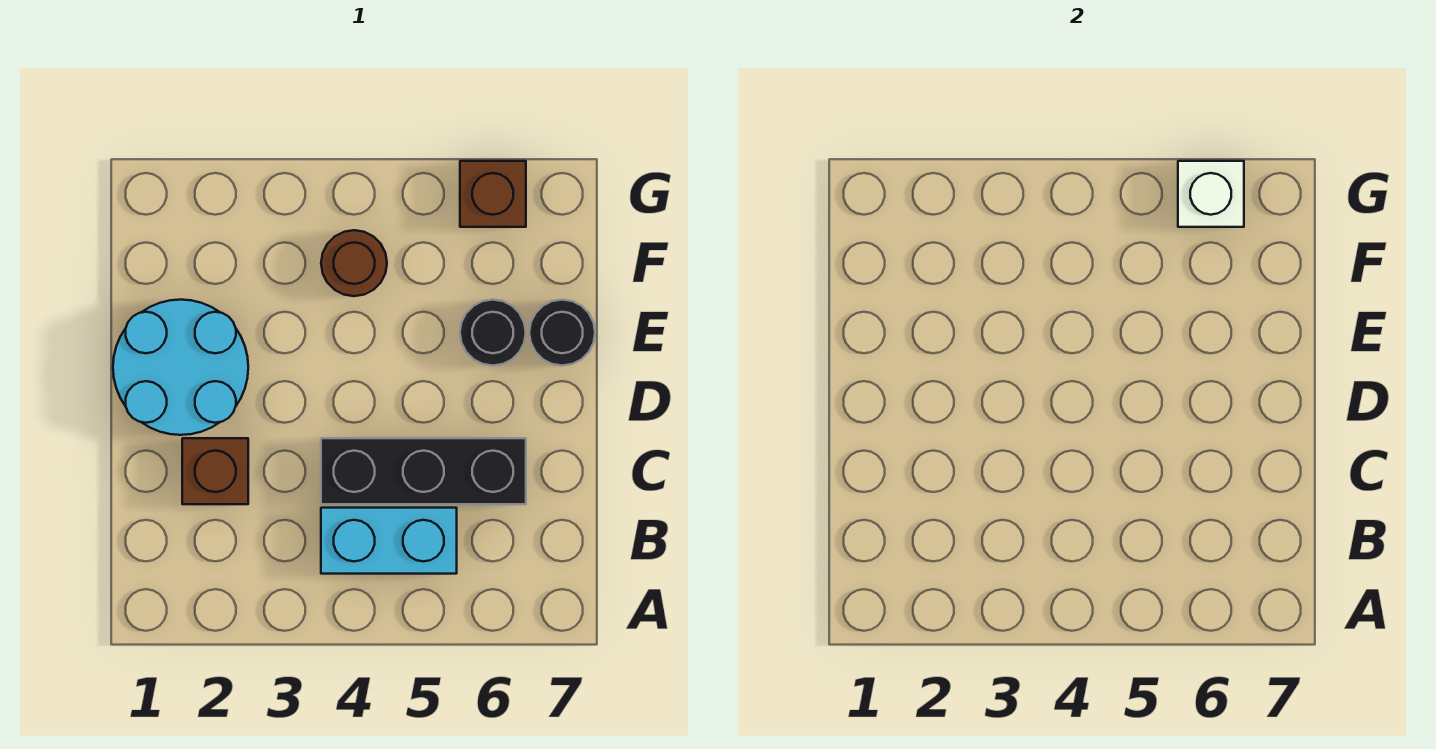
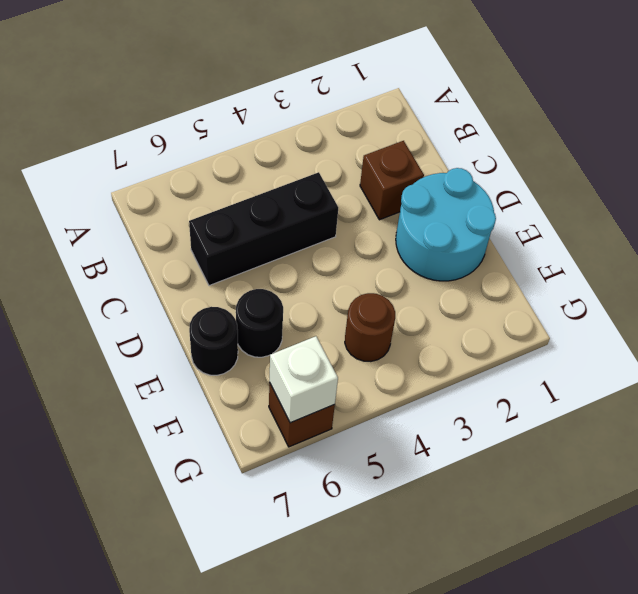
cyan brick B4:B5 level 1 -> none

